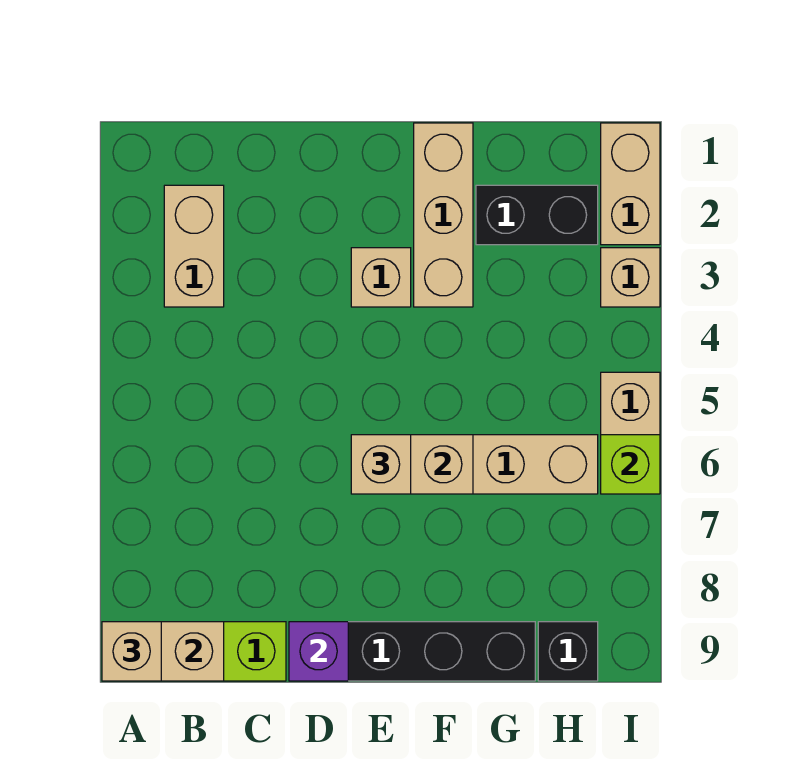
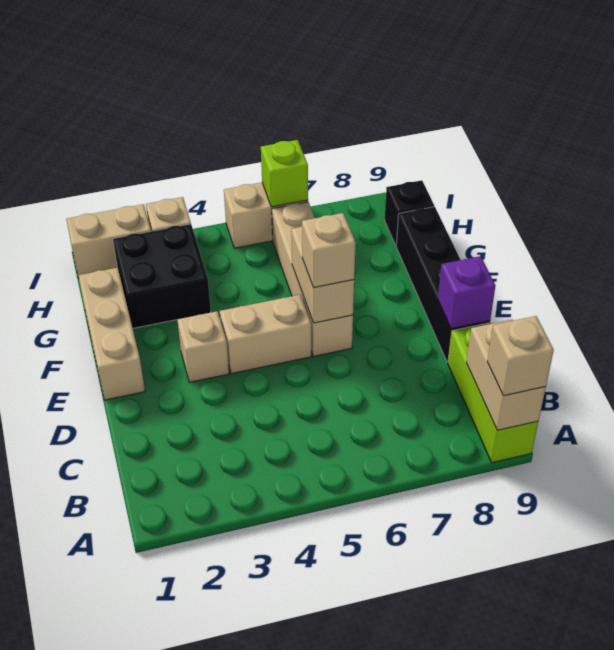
tan brick B2:B3 level 1 -> tan brick E4:E5 level 1
tan brick F1:F3 level 1 -> tan brick E1:G1 level 1
black brick G2:H2 level 1 -> black brick G2:H3 level 1

